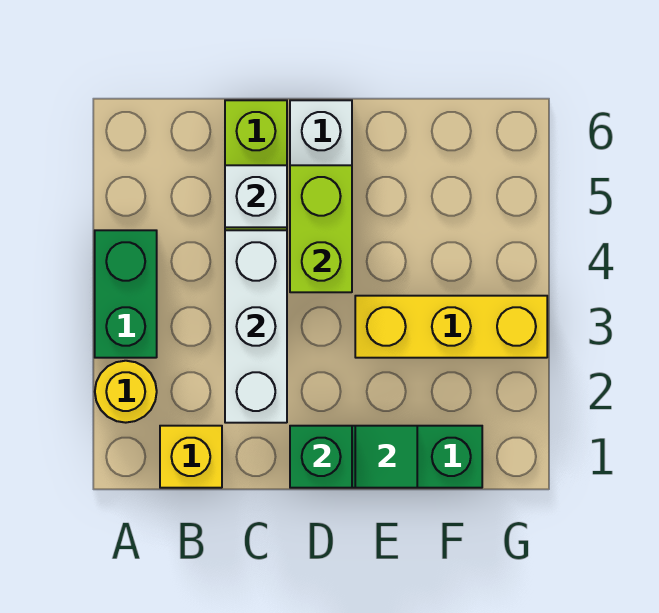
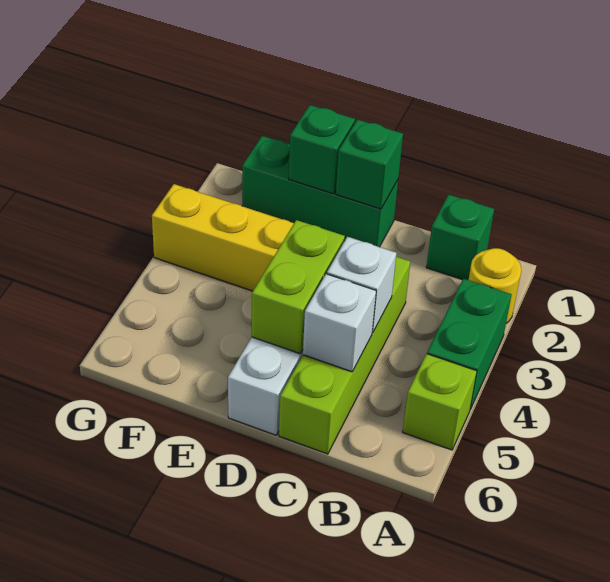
none -> lime brick A5 level 1
yellow brick B1 level 1 -> green brick B1 level 1
white brick C2:C4 level 2 -> white brick C4 level 2
green tile E1 level 2 -> green brick E1 level 2

